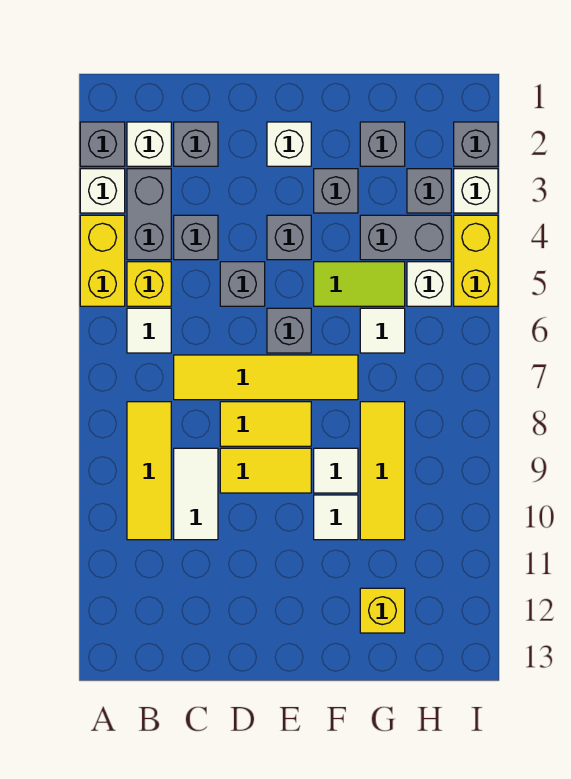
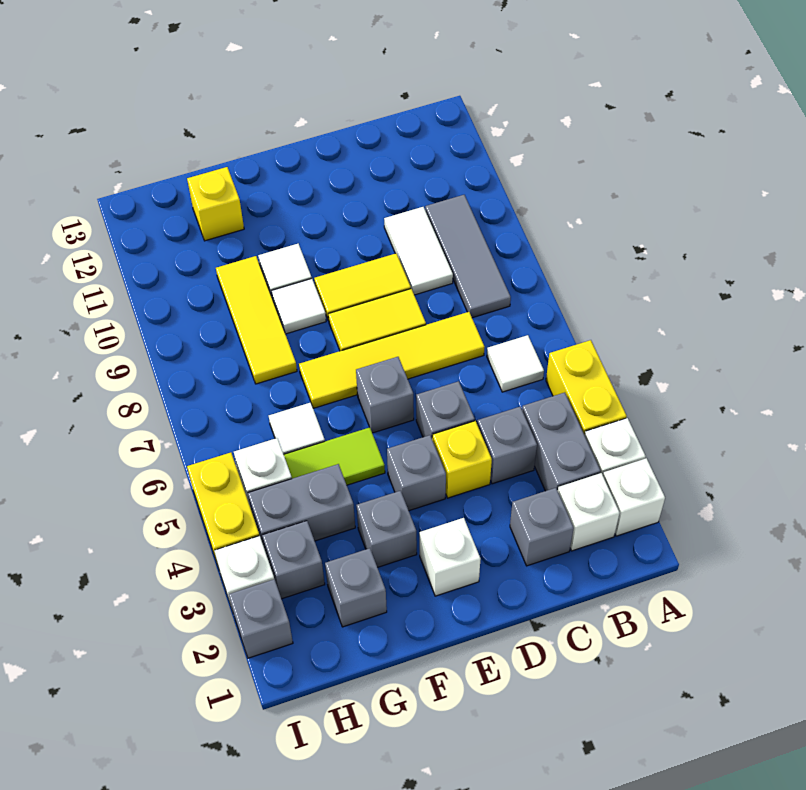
grey brick A2 level 1 -> white brick A2 level 1
yellow brick B5 level 1 -> yellow brick D4 level 1
yellow tile B8:B10 level 1 -> grey tile B8:B10 level 1

